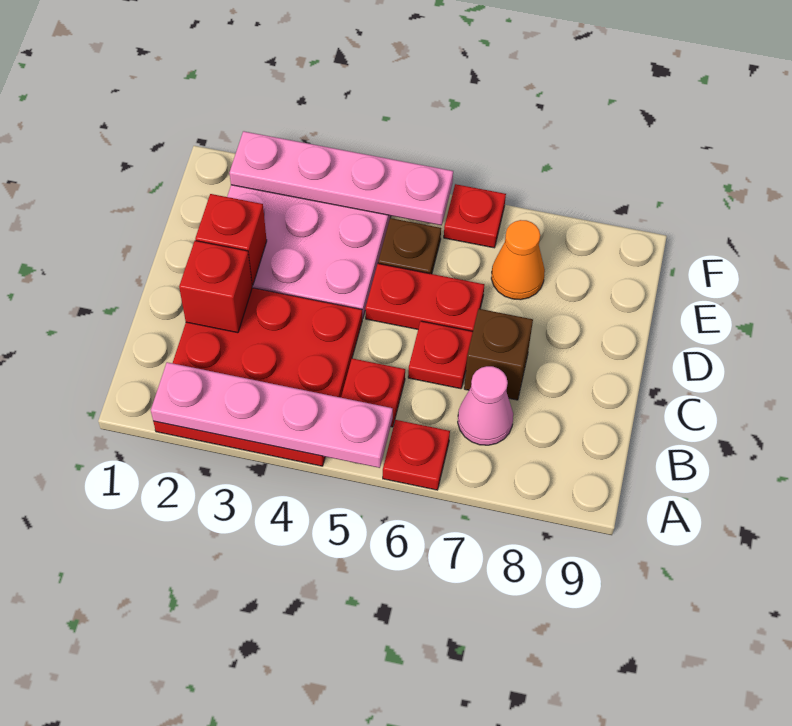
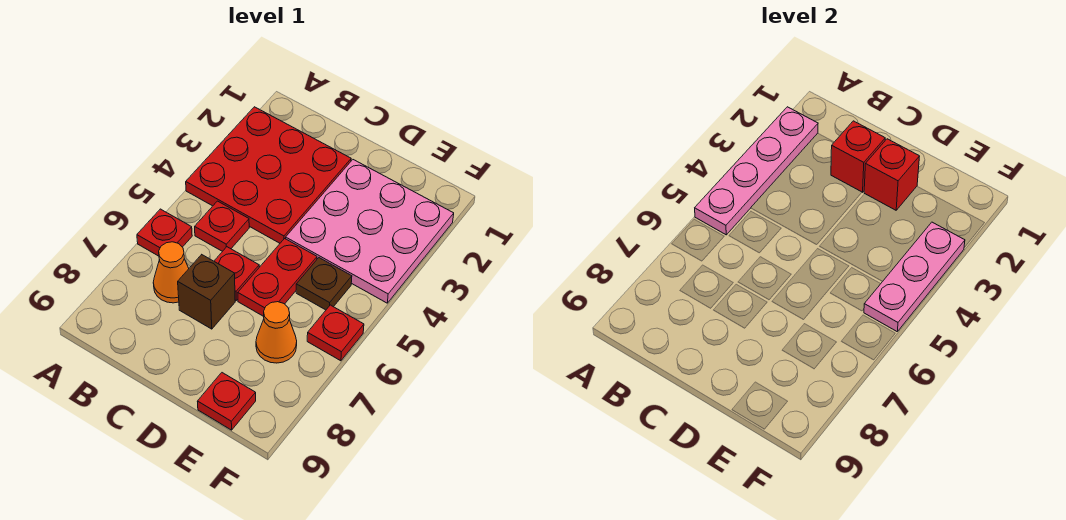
pink cone B7 level 1 -> orange cone B7 level 1
none -> red plate E9 level 1
pink plate F2:F5 level 2 -> pink plate F3:F5 level 2

